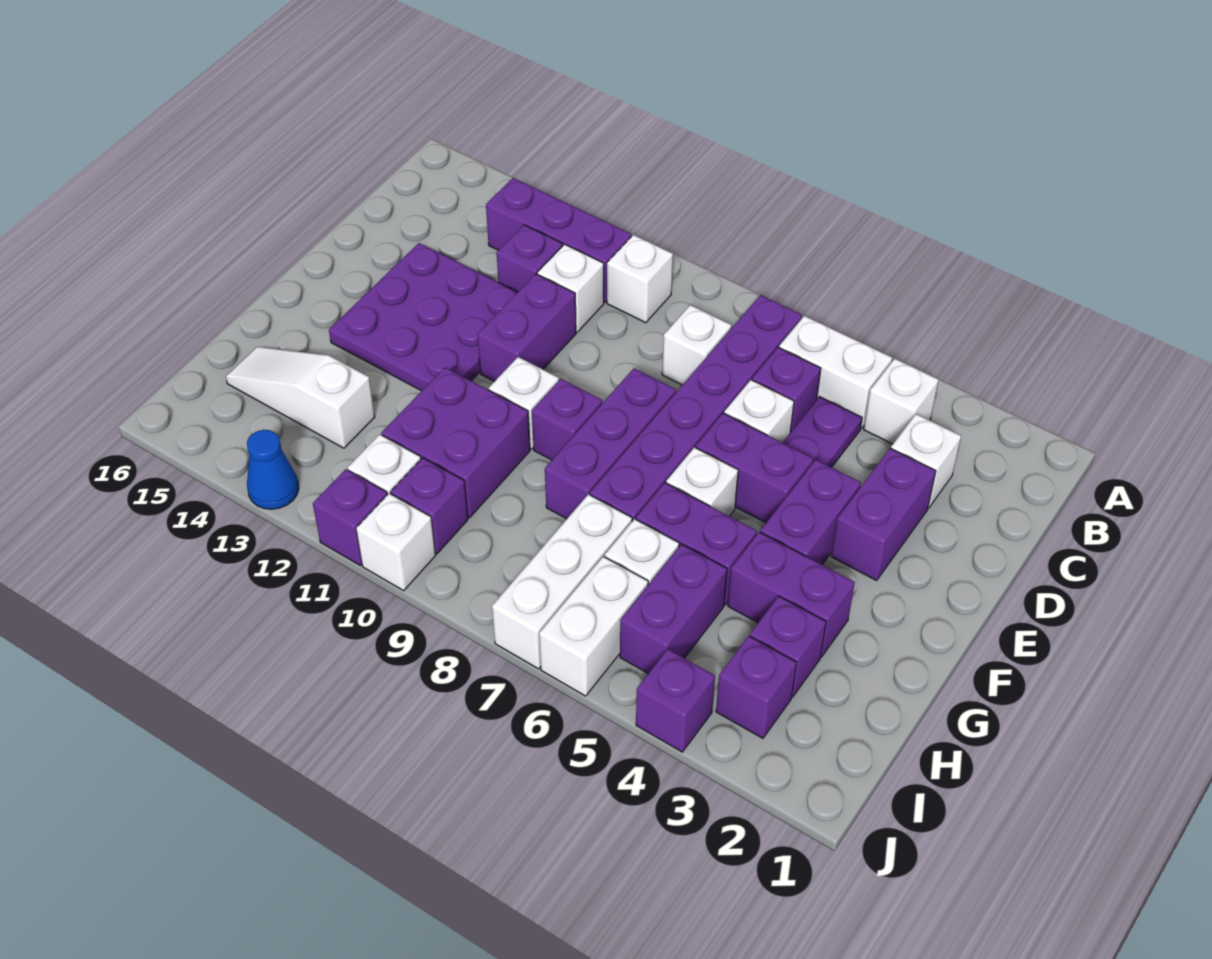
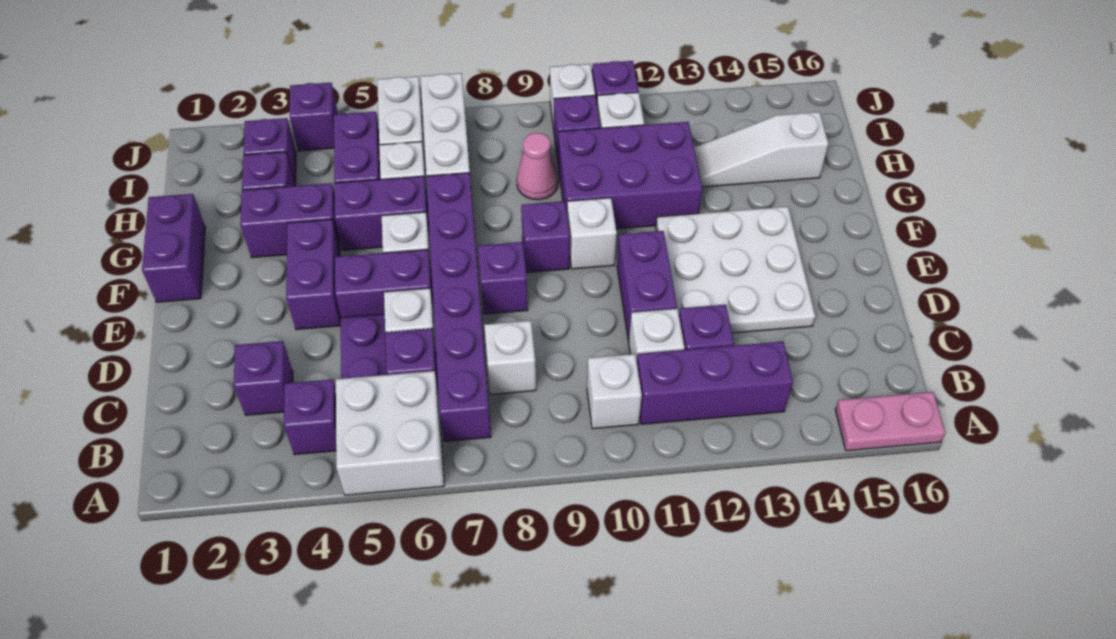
none -> pink plate A15:A16 level 1
white brick B4 level 1 -> purple brick B4 level 1
white brick B5:B6 level 1 -> white brick A5:B6 level 1
white brick C3 level 1 -> purple brick C3 level 1
purple brick D3:E3 level 1 -> purple brick F1:G1 level 1
purple plate D12:F14 level 1 -> white plate D12:F14 level 1
purple brick E8:G8 level 1 -> purple brick E8 level 1
purple brick G10:H11 level 1 -> purple brick G10:H12 level 1
none -> pink cone H9 level 1
white slope H13:H15 level 1 top 13 -> white slope H13:H15 level 1 top 15
blue cone J13 level 1 -> none

